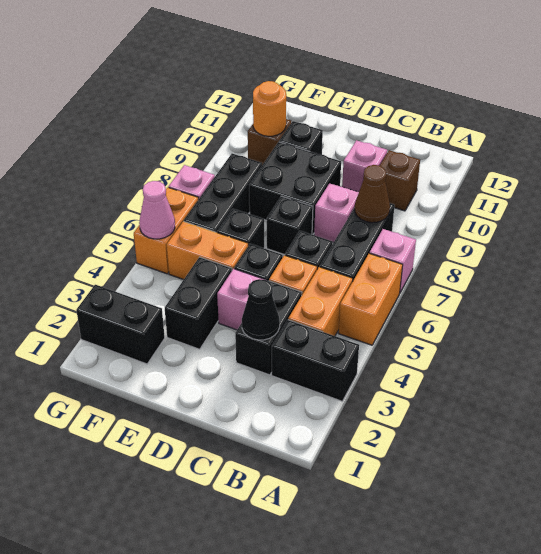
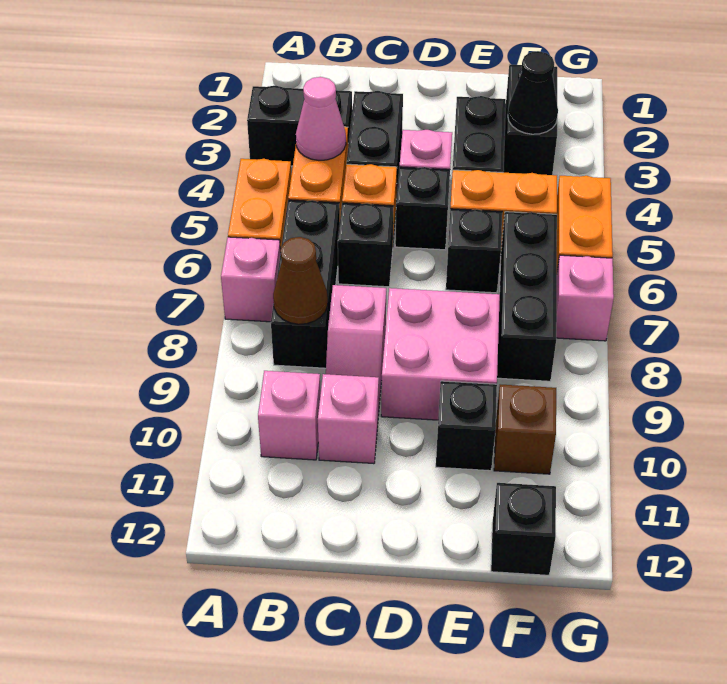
brown brick B10 level 1 -> pink brick B10 level 1
black cone C3 level 2 -> black cone F3 level 2
black brick D7 level 1 -> black brick F12 level 1
black brick D8:E9 level 1 -> pink brick D8:E9 level 1
black brick F2:G2 level 1 -> black brick F2:F3 level 1
orange round brick F10 level 2 -> none
pink cone G5 level 2 -> pink cone B4 level 2

